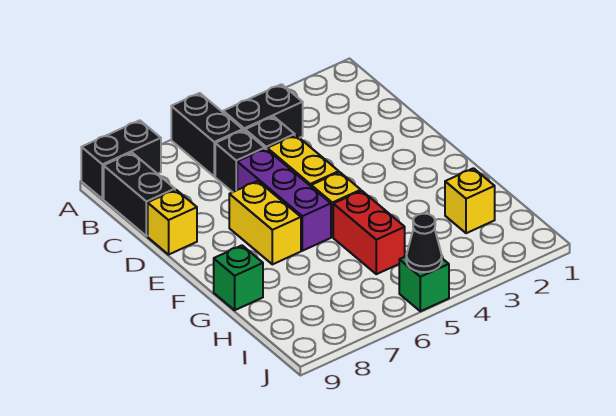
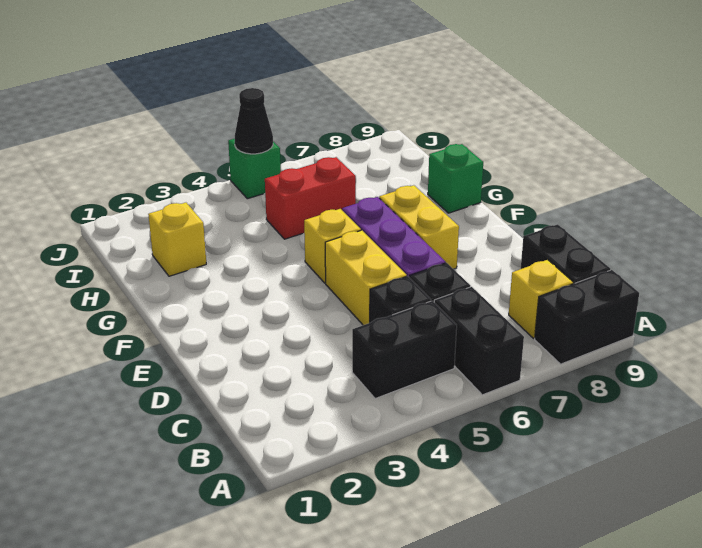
yellow brick D9 level 1 -> yellow brick B8 level 1
red brick G5:H5 level 1 -> red brick H5:H6 level 1

